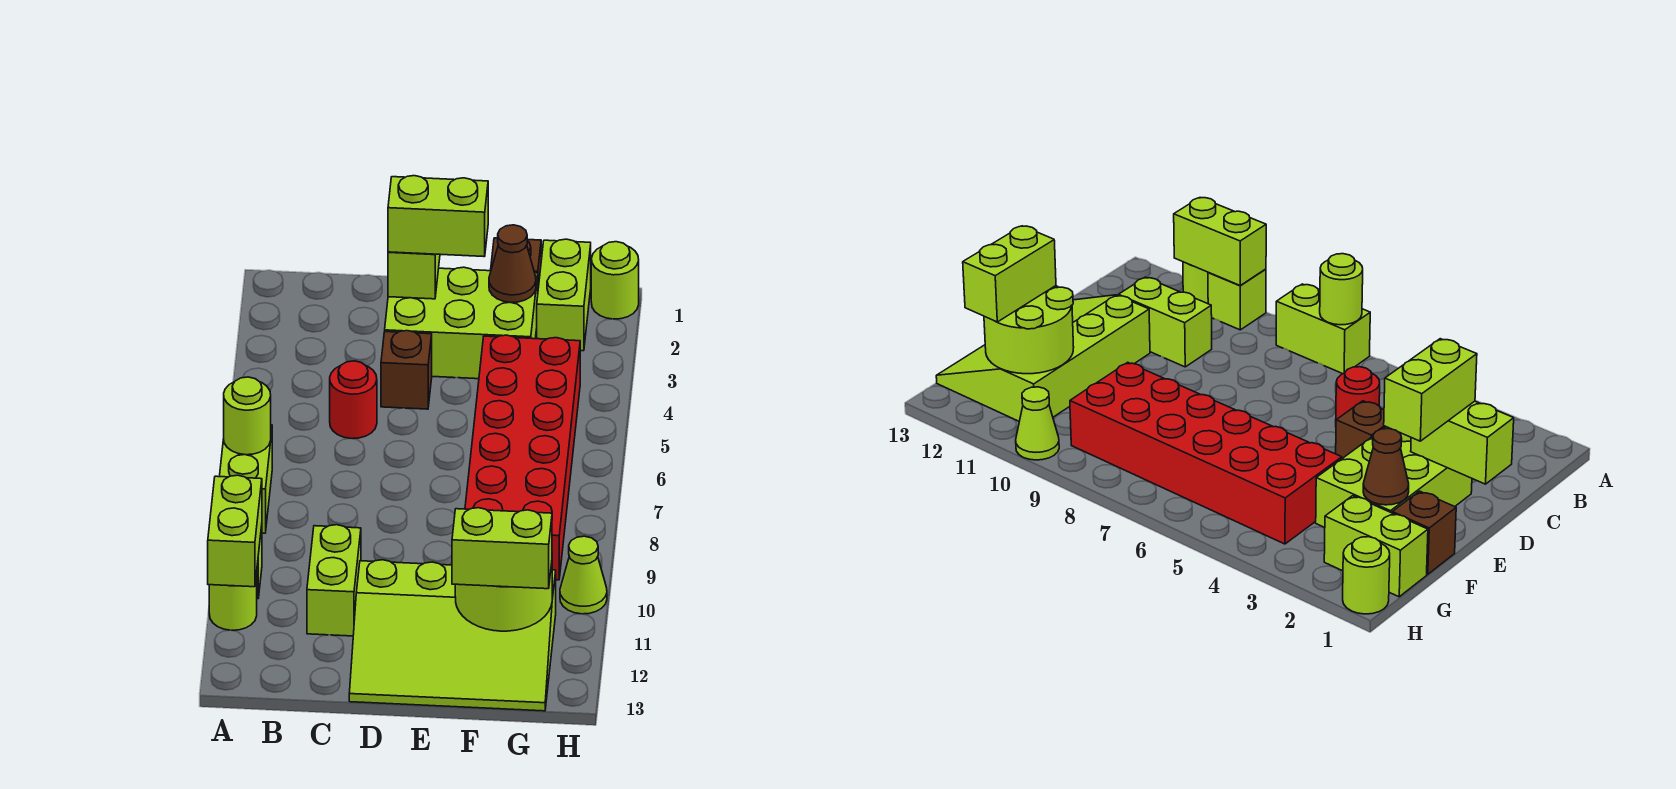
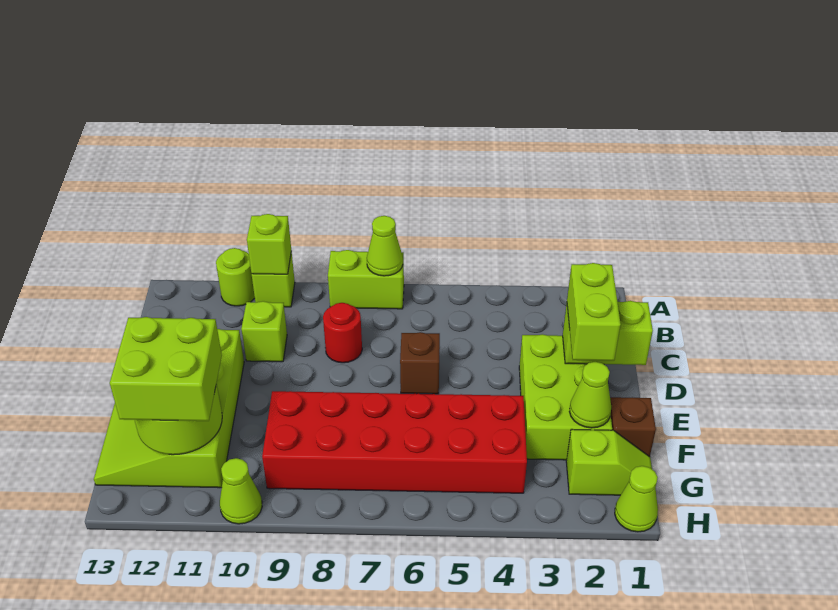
lime round brick A7 level 2 -> lime cone A7 level 2
lime brick A10:A11 level 2 -> lime brick A10 level 2
red round brick C5 level 1 -> red round brick C8 level 1
lime brick C10:C11 level 1 -> lime brick C10 level 1
brown brick D4 level 1 -> brown brick D6 level 1
brown cone F2 level 2 -> lime cone F2 level 2
lime brick F12:G12 level 3 -> lime brick F11:G12 level 3
lime brick G1:G2 level 1 -> lime slope G1:G2 level 1 top 2
lime round brick H1 level 1 -> lime cone H1 level 1

